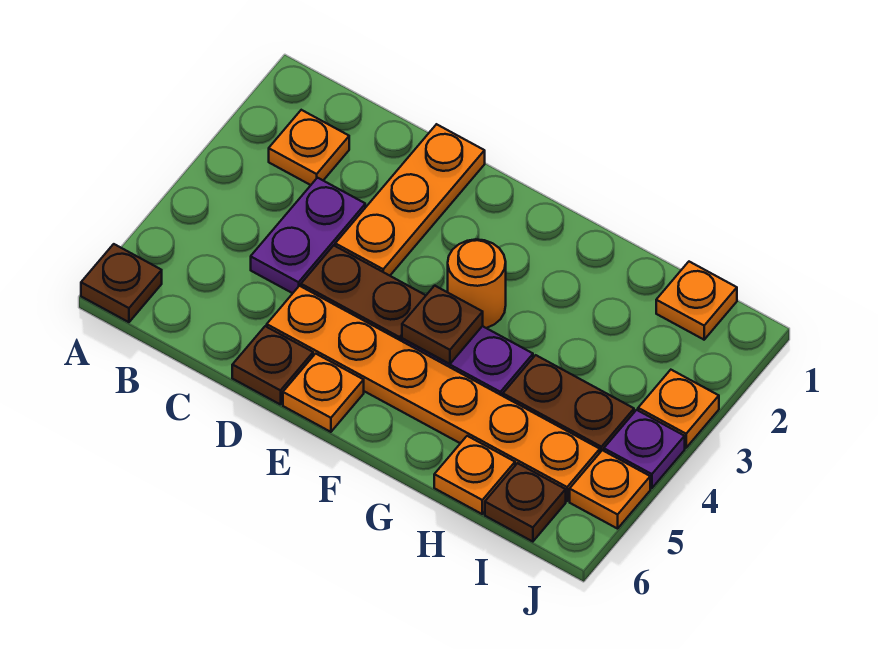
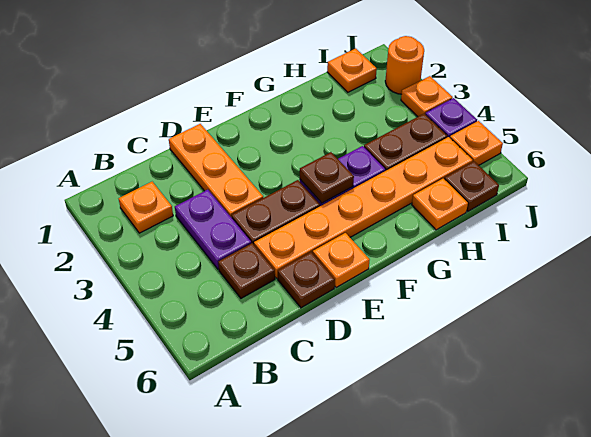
brown plate A6 level 1 -> brown plate C5 level 1
orange round brick F3 level 1 -> orange round brick J2 level 1

